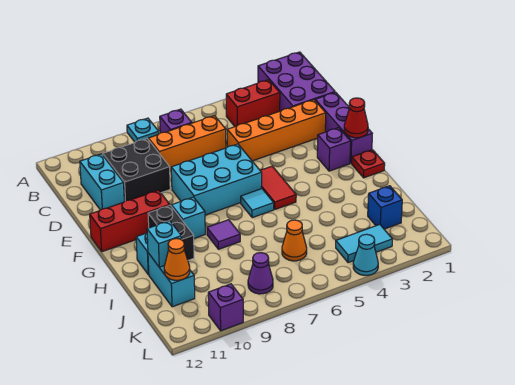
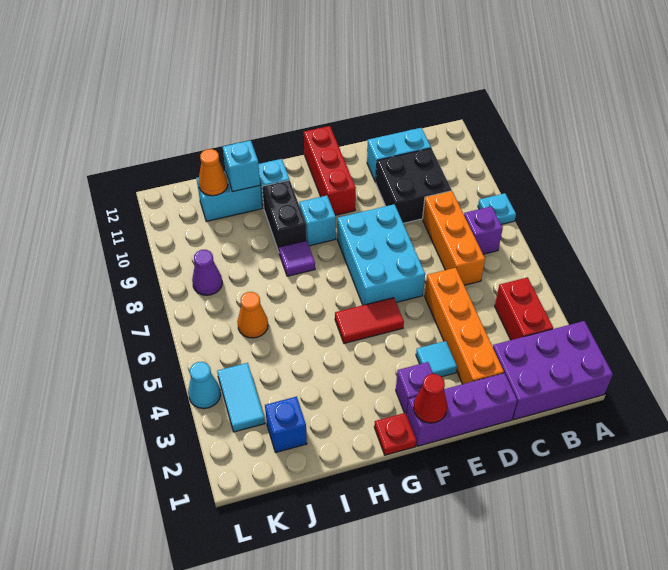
cyan tile G6 level 1 -> cyan tile E3 level 1
black brick G10:H10 level 1 -> black brick H9:H10 level 1
purple brick L10 level 1 -> none

